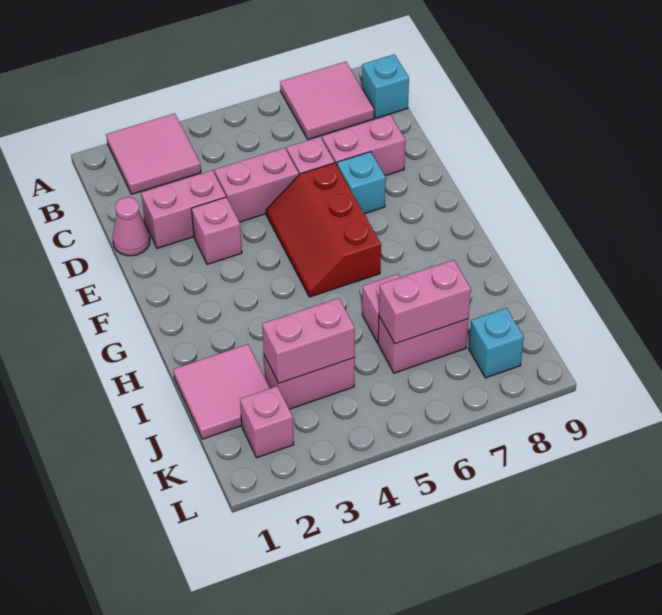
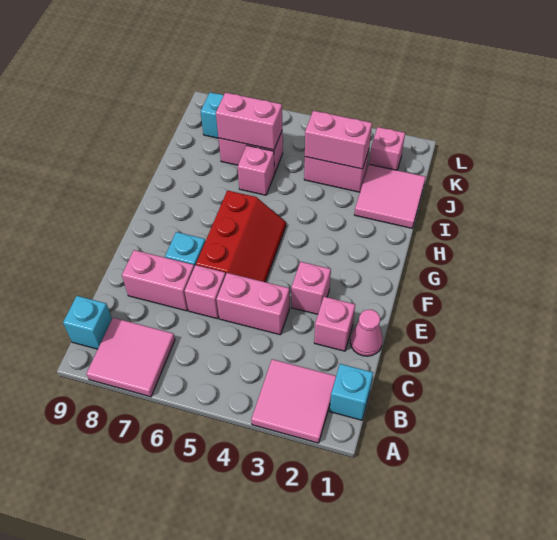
none -> cyan brick B1 level 1
pink brick D2:D3 level 1 -> pink brick D2 level 1

